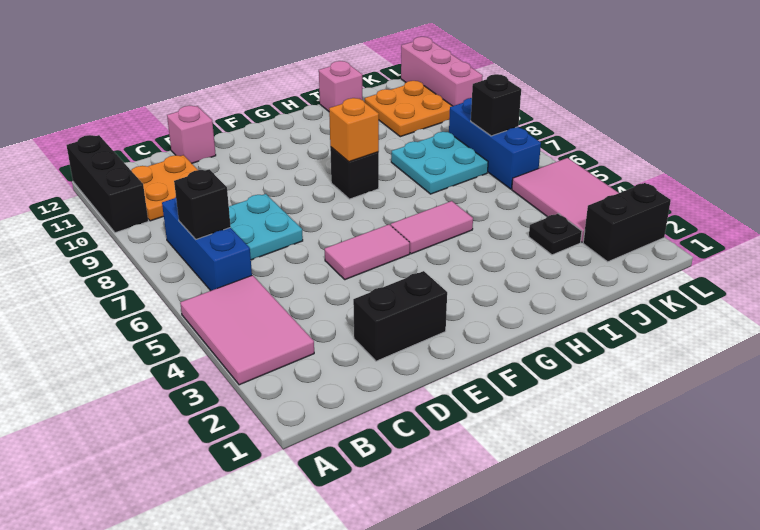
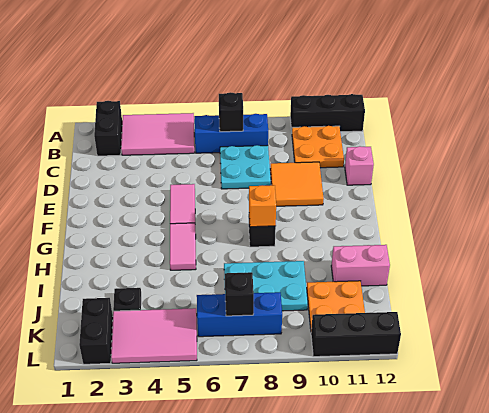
black brick D2:E2 level 1 -> black brick A2:B2 level 1
none -> orange tile D9:E10 level 1
cyan plate I7:J8 level 1 -> cyan plate I7:J9 level 1
pink brick I12 level 1 -> pink brick I11:I12 level 1
pink brick L10:L12 level 1 -> black brick L10:L12 level 1

